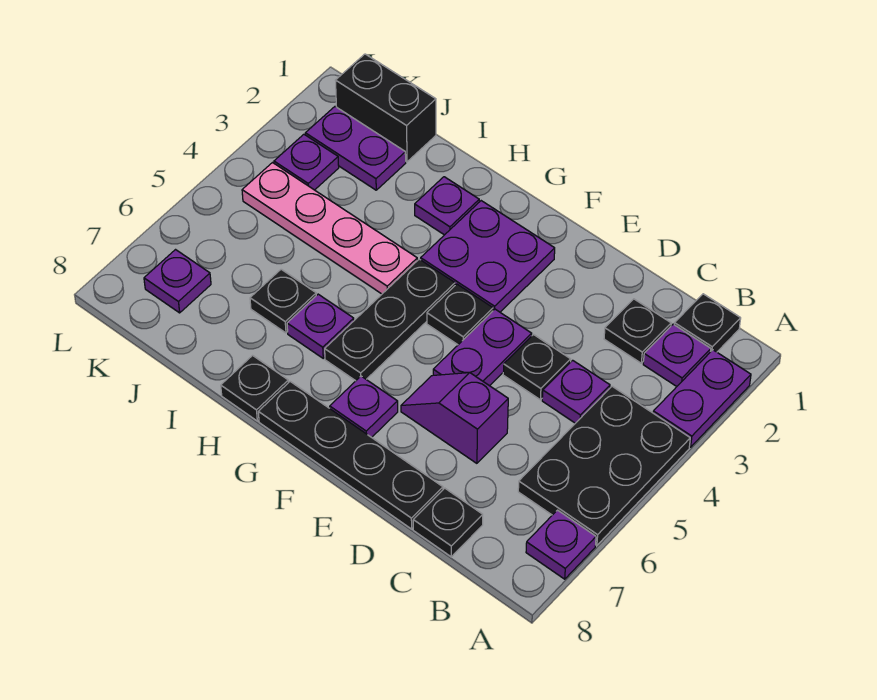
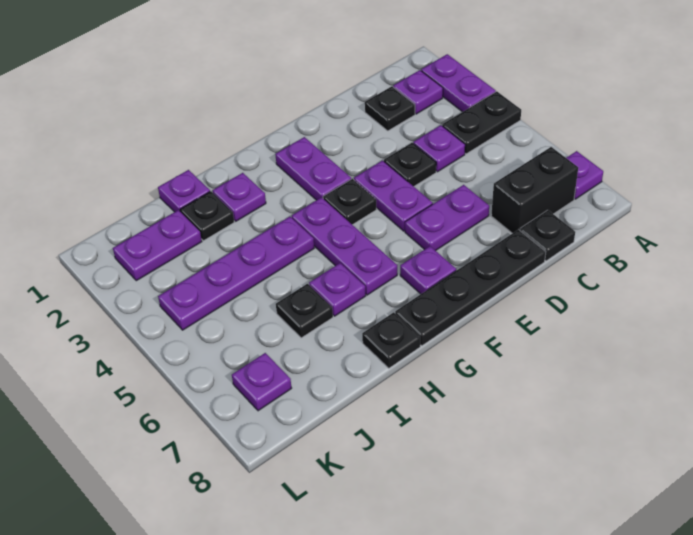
black plate A4:B6 level 1 -> black plate A4:B4 level 1
black plate B1 level 1 -> black plate I2 level 1
purple slope D6:E6 level 1 top D -> purple plate D6:E6 level 1
purple plate F2:G3 level 1 -> purple plate F2:F3 level 1
black plate G4:G6 level 1 -> purple plate G4:G6 level 1
pink plate H4:K4 level 1 -> purple plate H4:K4 level 1
black brick J1:K1 level 1 -> black brick B7:C7 level 1
purple plate K3 level 1 -> purple plate I1 level 1

